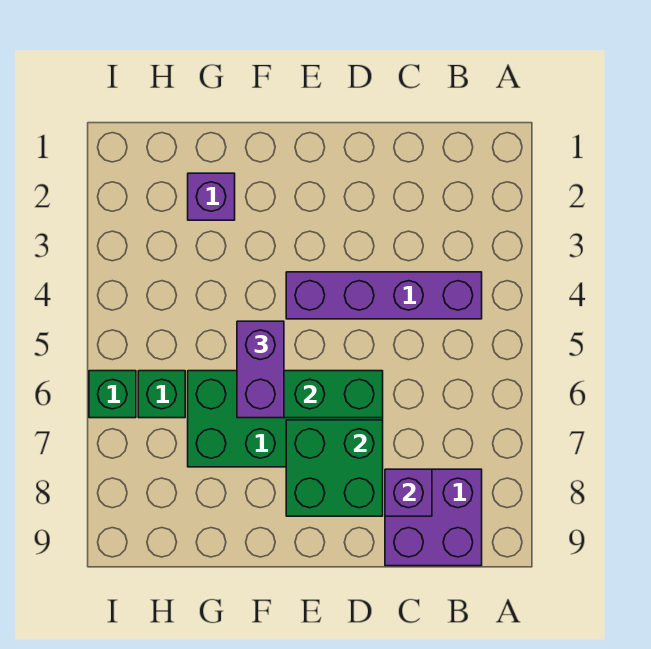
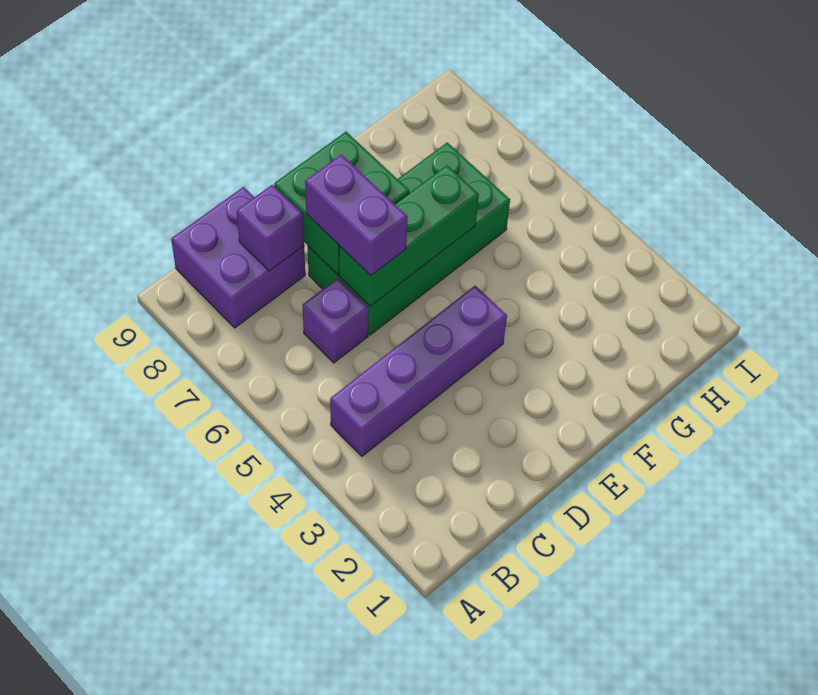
purple brick F5:F6 level 3 -> purple brick D6:D7 level 3
purple brick G2 level 1 -> purple brick C6 level 1
green brick H6 level 1 -> none
green brick I6 level 1 -> none

